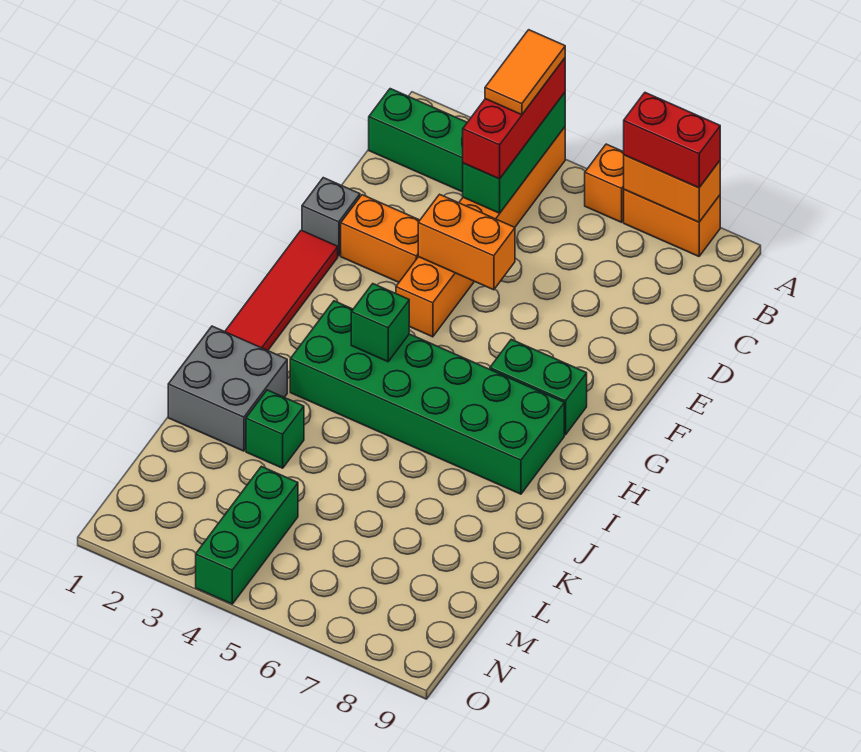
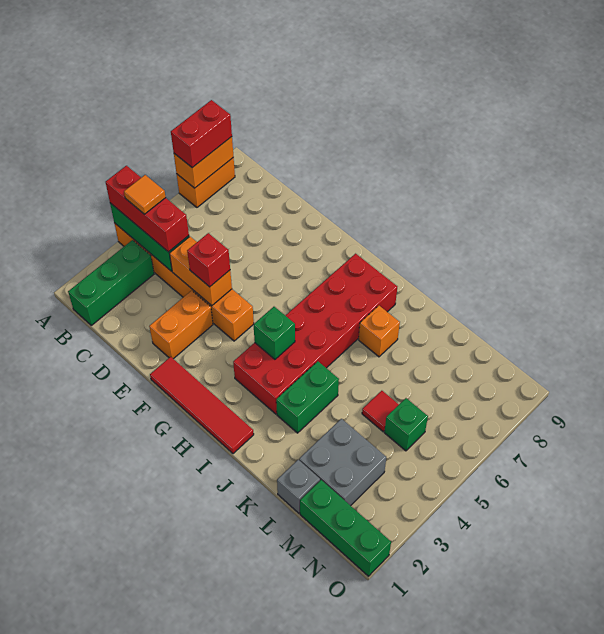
orange tile A4:B4 level 4 -> orange tile B4 level 4
orange brick A6 level 1 -> orange brick J7 level 1
grey brick E1 level 1 -> grey brick L1 level 1
orange brick E4:E5 level 2 -> orange brick D4:E4 level 2
none -> red brick E4 level 3
green brick G7:G8 level 1 -> green brick J3:J4 level 1
green brick H3:I8 level 1 -> red brick H3:I8 level 1
grey brick J1:K2 level 1 -> grey brick L2:M3 level 1
green brick K3 level 1 -> green brick M5 level 1
none -> red tile L5 level 1
green brick M4:O4 level 1 -> green brick M1:O1 level 1

